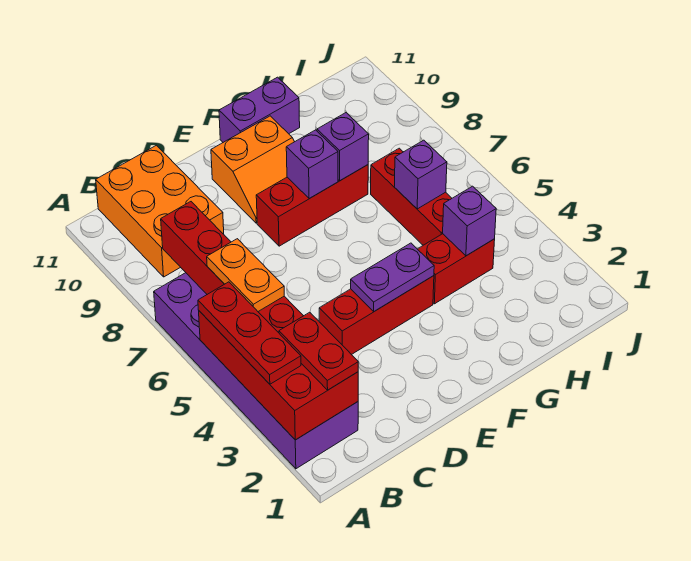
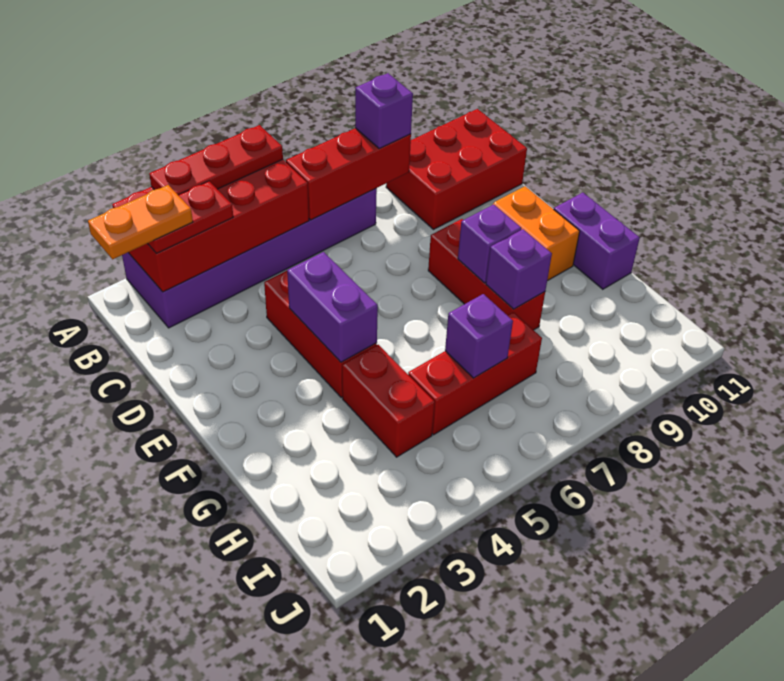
orange plate B5:B6 level 3 -> orange plate B1:B2 level 4
orange brick B9:C11 level 1 -> red brick B9:C11 level 1
purple plate E4:F4 level 2 -> purple brick E4:F4 level 2
purple brick H4 level 2 -> purple brick B8 level 3

